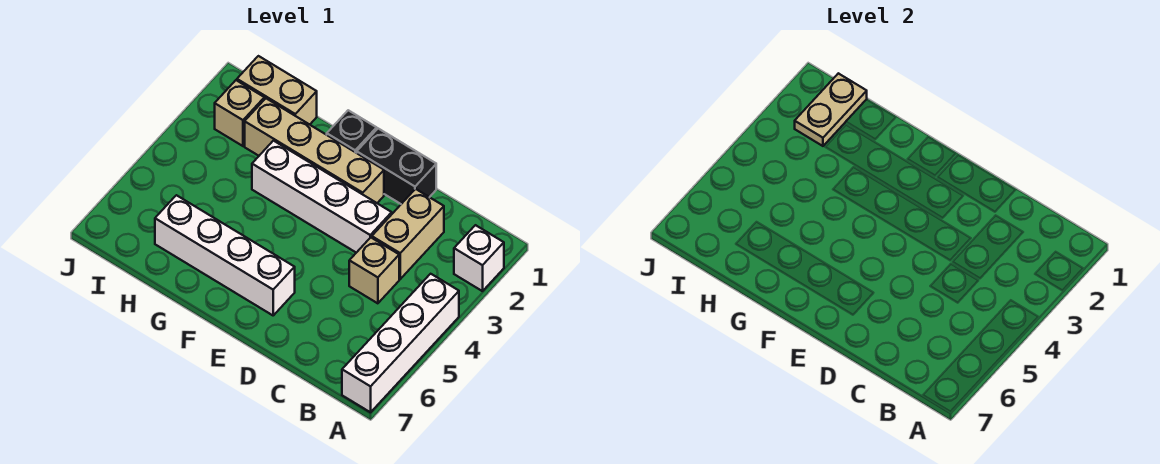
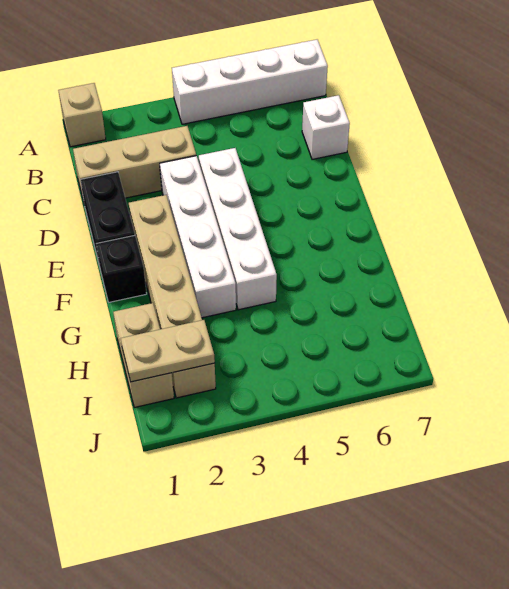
white brick A2 level 1 -> white brick C7 level 1
tan brick C2:C3 level 1 -> tan brick C1:C3 level 1
tan brick C4 level 1 -> tan brick A1 level 1
white brick E6:H6 level 1 -> white brick D4:G4 level 1

